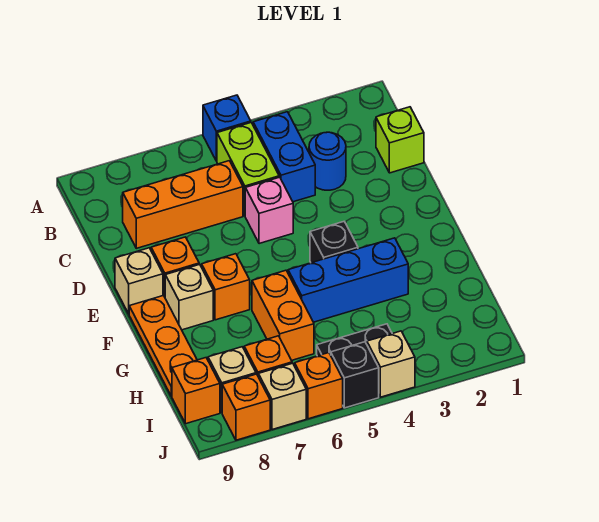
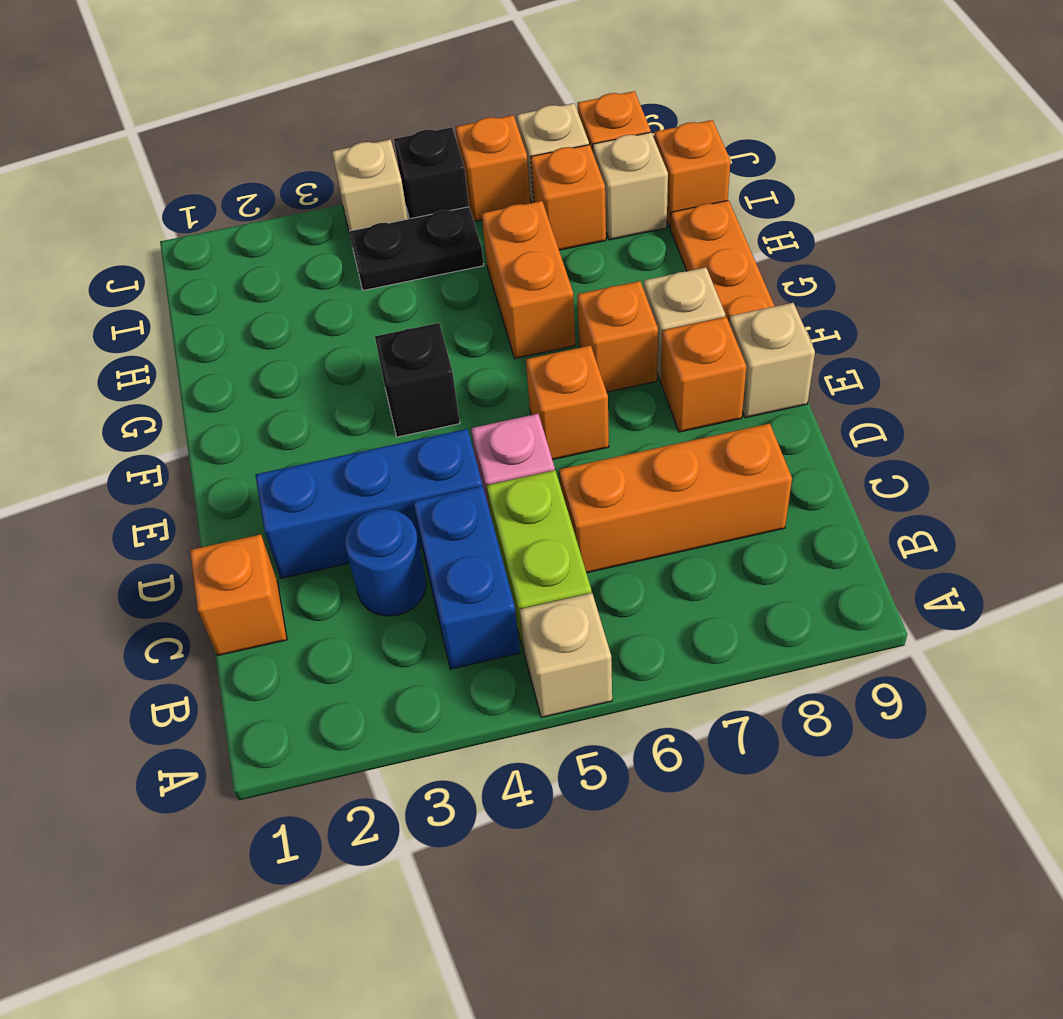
blue brick A5 level 1 -> tan brick A5 level 1
lime brick C1 level 1 -> orange brick C1 level 1
none -> orange brick E6 level 1
blue brick G3:G5 level 1 -> blue brick D2:D4 level 1

